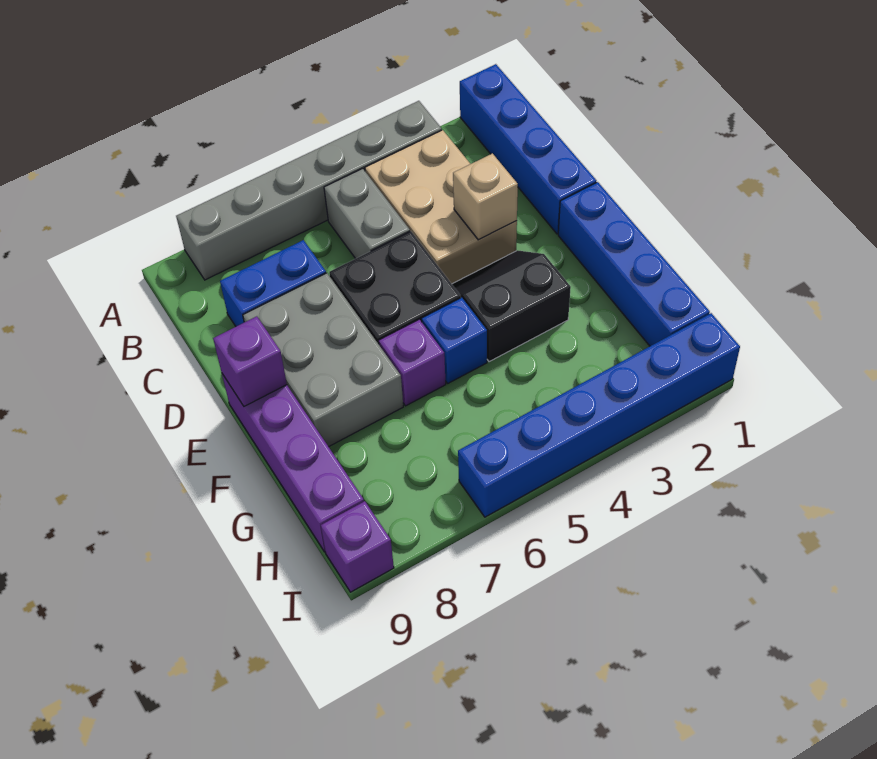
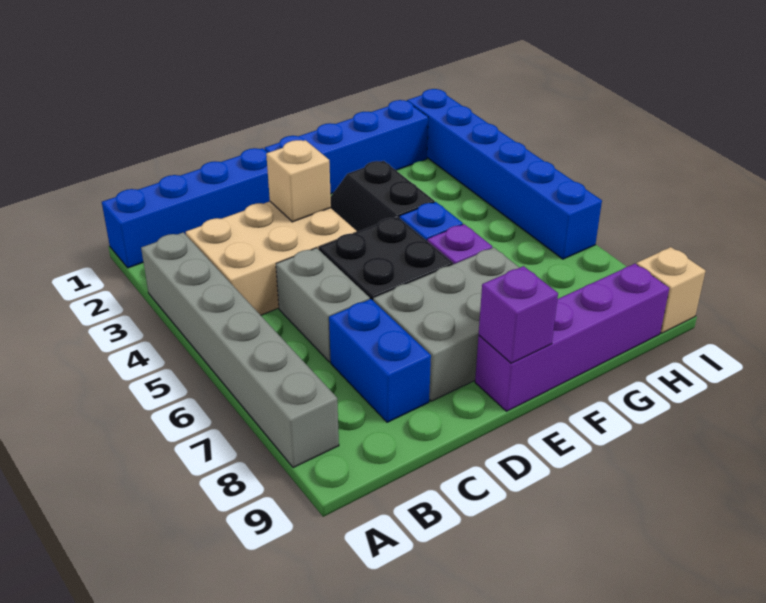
grey brick B5:C5 level 1 -> grey brick C5:C6 level 1
purple brick I9 level 1 -> tan brick I9 level 1

